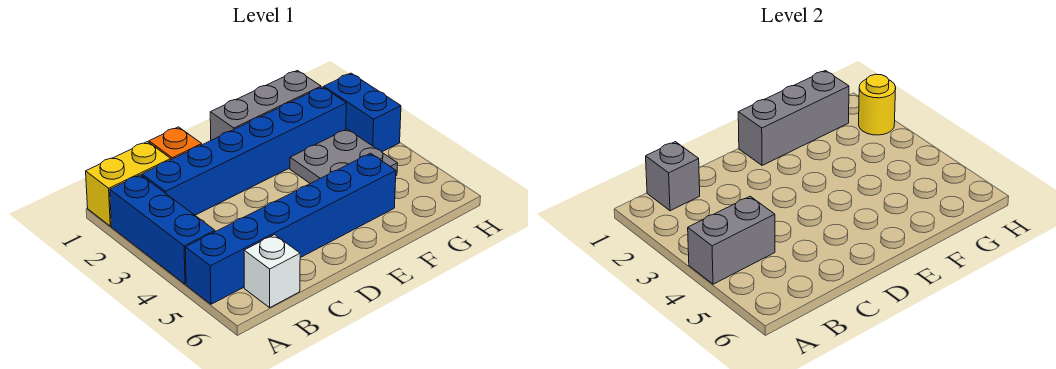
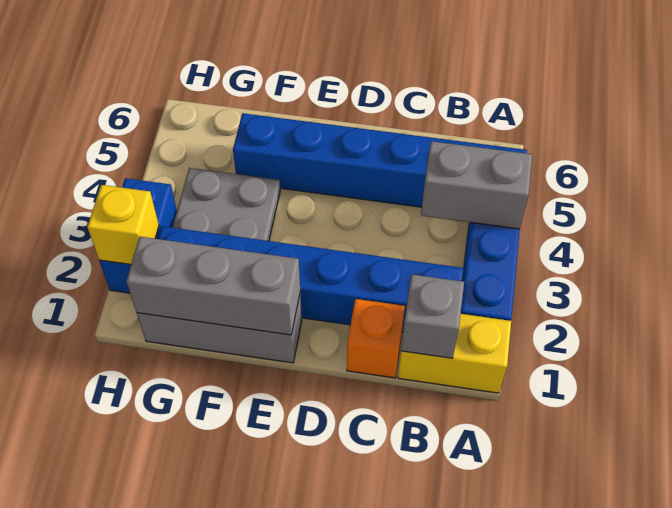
white brick B6 level 1 -> none
yellow round brick H2 level 2 -> yellow brick H2 level 2

